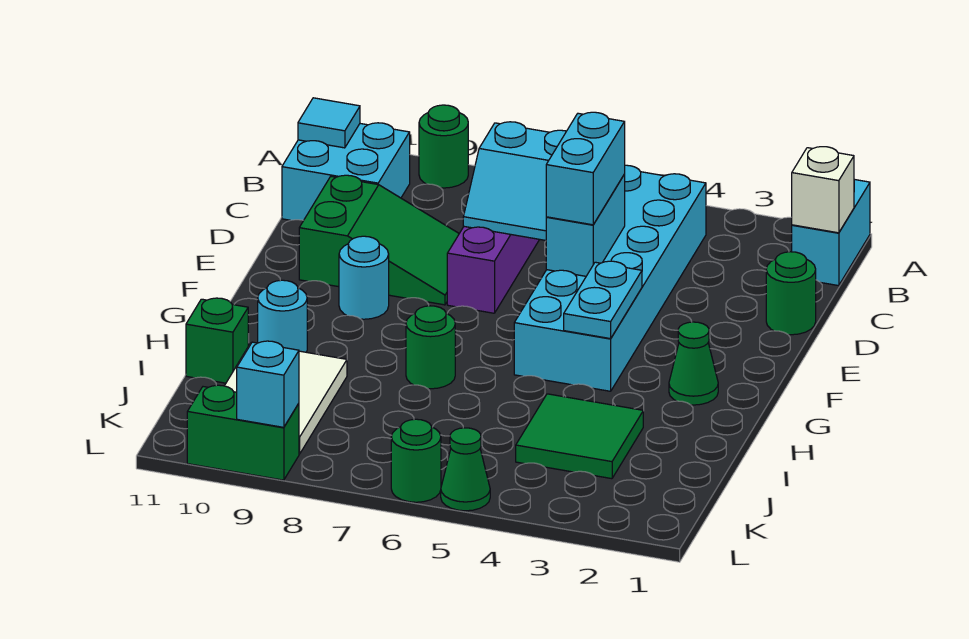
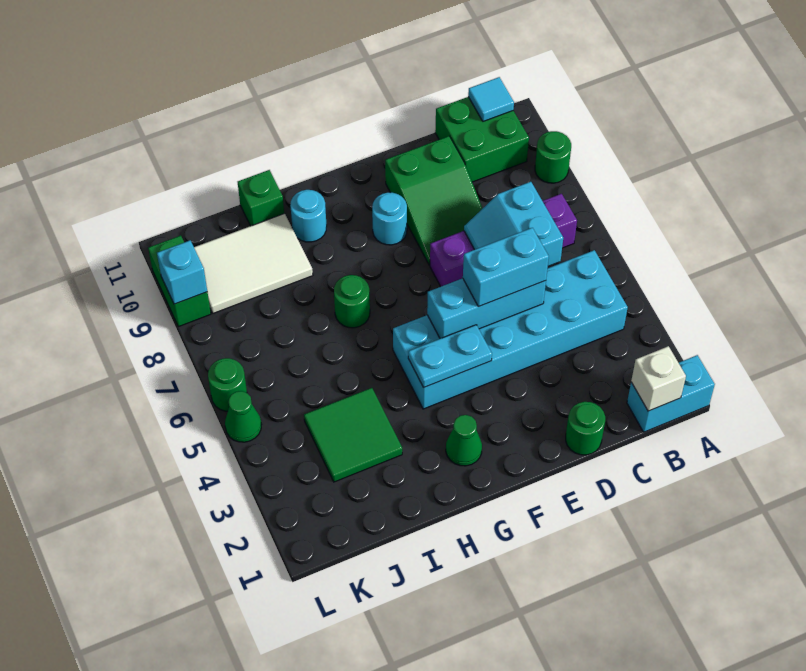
cyan brick B10:C11 level 1 -> green brick B10:C11 level 1
cyan brick D5:E5 level 2 -> cyan brick D5:F5 level 2

